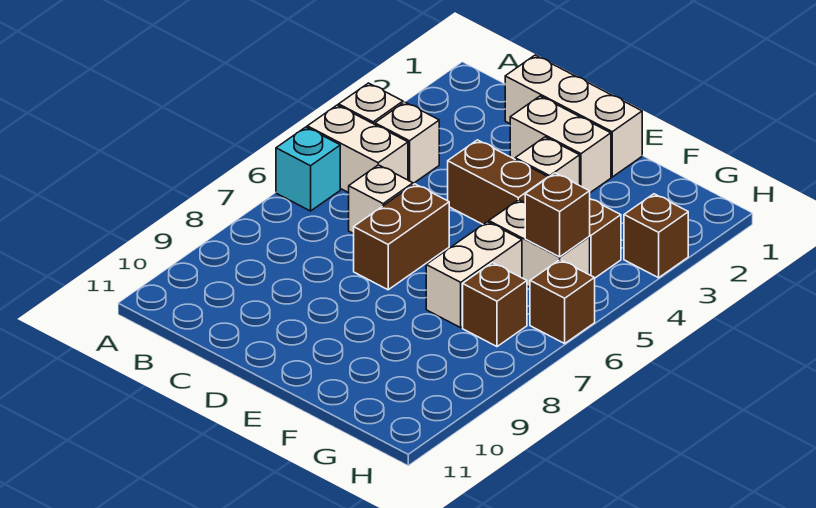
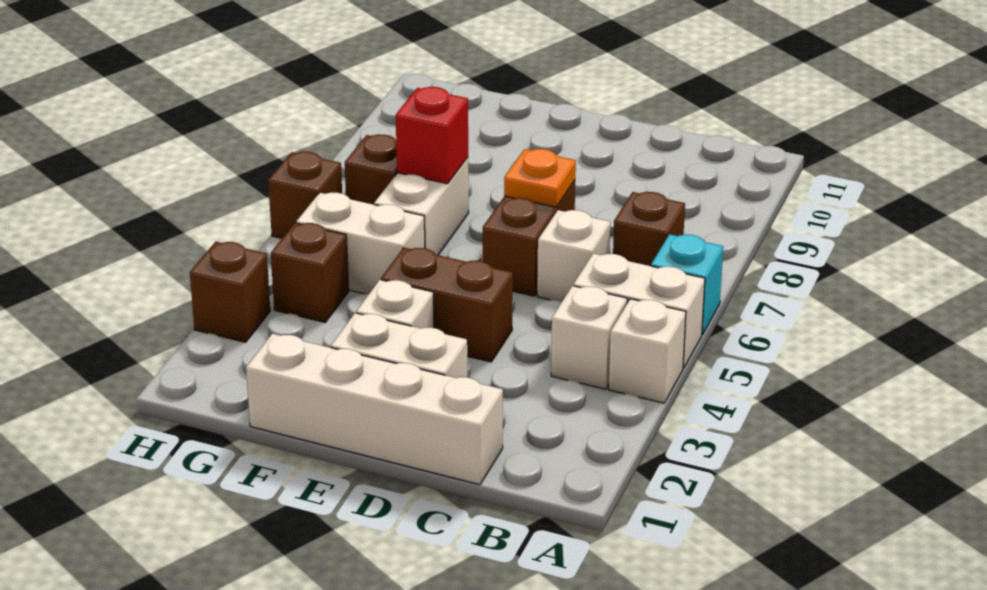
white brick C1:E1 level 1 -> white brick C1:F1 level 1
none -> orange plate D7 level 2
none -> red brick F7 level 2
brown brick G5 level 2 -> brown brick B7 level 1

